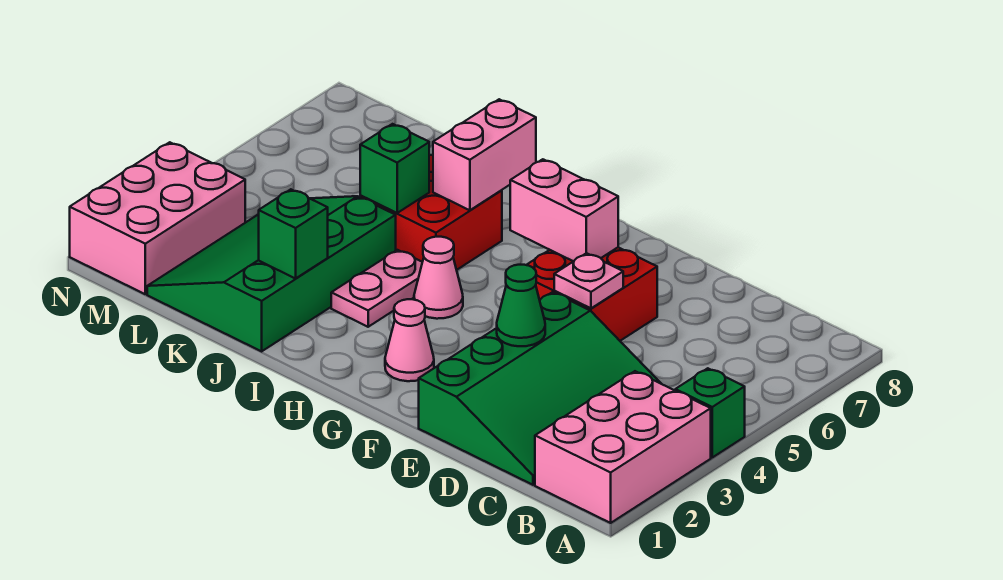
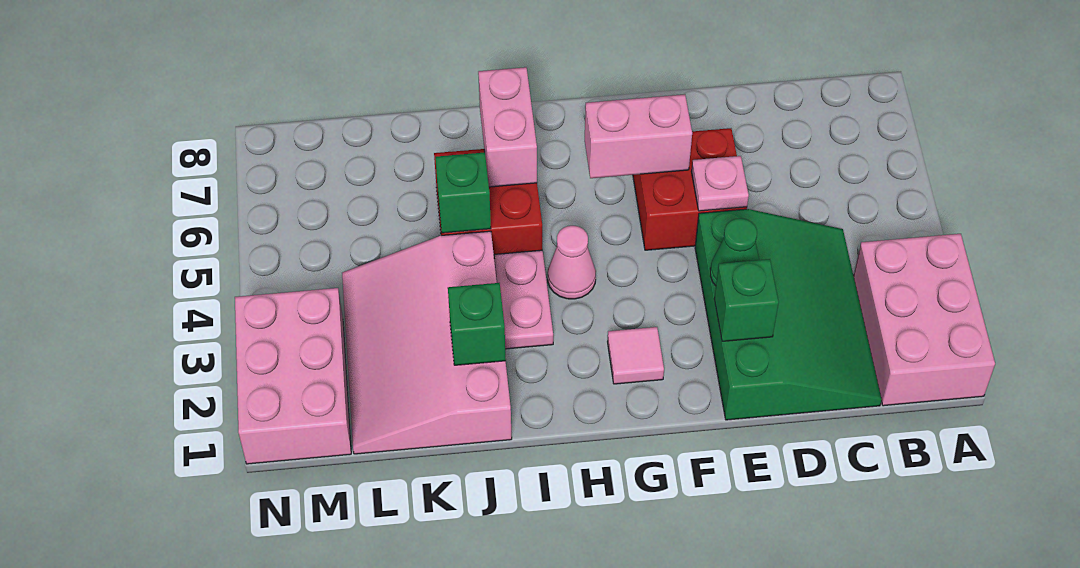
green brick A4 level 1 -> green brick E2 level 2
pink cone G2 level 1 -> pink tile G2 level 1
green slope J1:L4 level 1 top J -> pink slope J1:L4 level 1 top J

